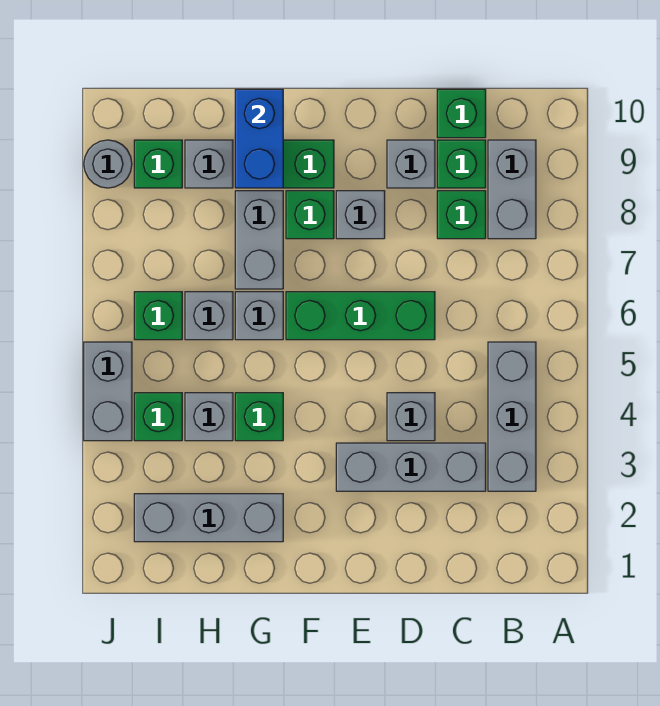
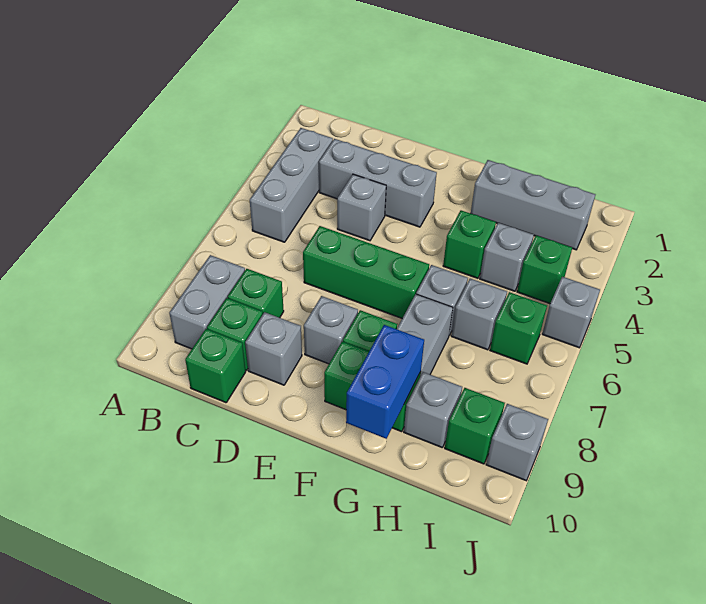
grey brick J4:J5 level 1 -> grey brick J5 level 1
grey round brick J9 level 1 -> grey brick J9 level 1

